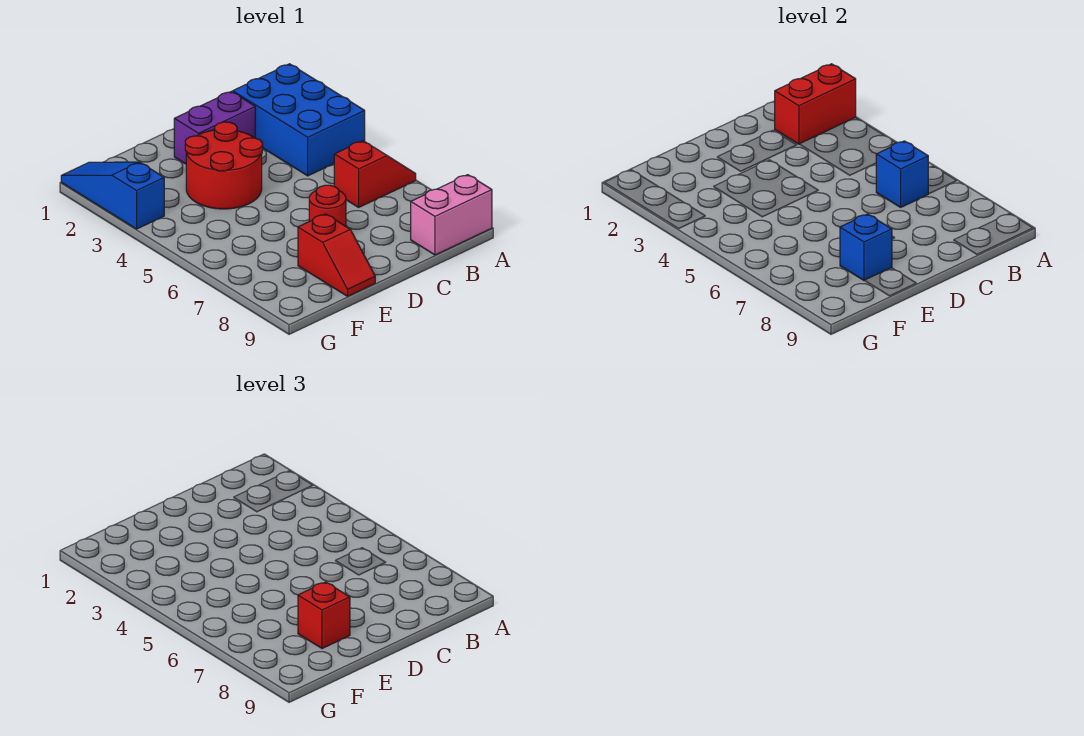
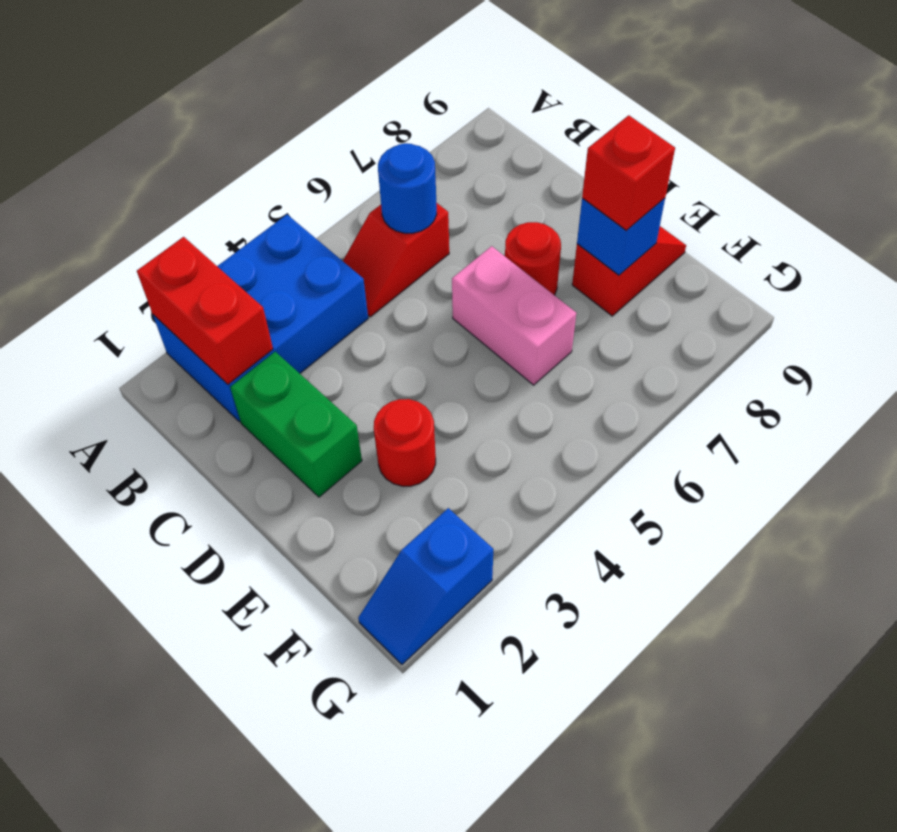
red slope A6:B6 level 1 top B -> red slope B5:B6 level 1 top 6
pink brick A9:B9 level 1 -> pink brick D6:E6 level 1
blue brick B6 level 2 -> blue round brick B6 level 2
purple brick C2:D2 level 1 -> green brick C2:D2 level 1
red round brick D3:E4 level 1 -> red round brick E3 level 1
blue slope G1:G3 level 1 top 3 -> blue slope G1:G2 level 1 top 2

